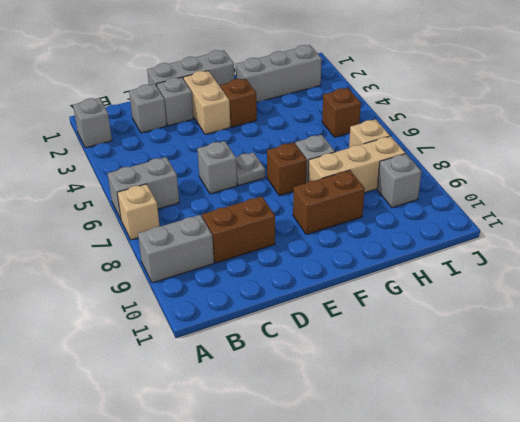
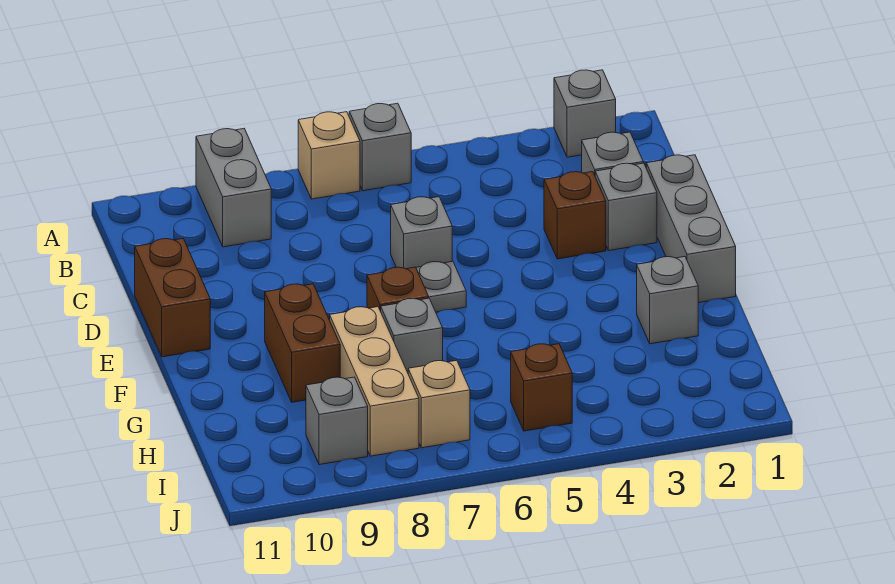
grey brick A6:B6 level 1 -> grey brick A6 level 1
brown brick C9:D9 level 1 -> brown brick D11:E11 level 1
tan brick E2:E3 level 1 -> none
brown brick F3 level 1 -> brown brick D3 level 1
grey brick G2:I2 level 1 -> grey brick G2 level 1

